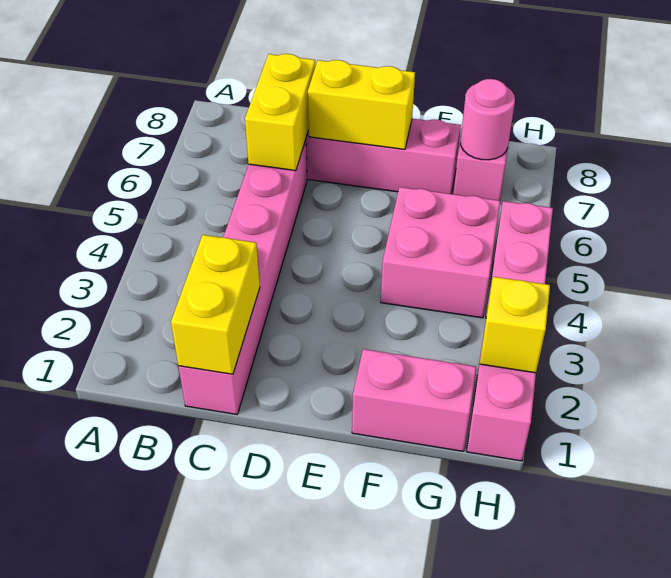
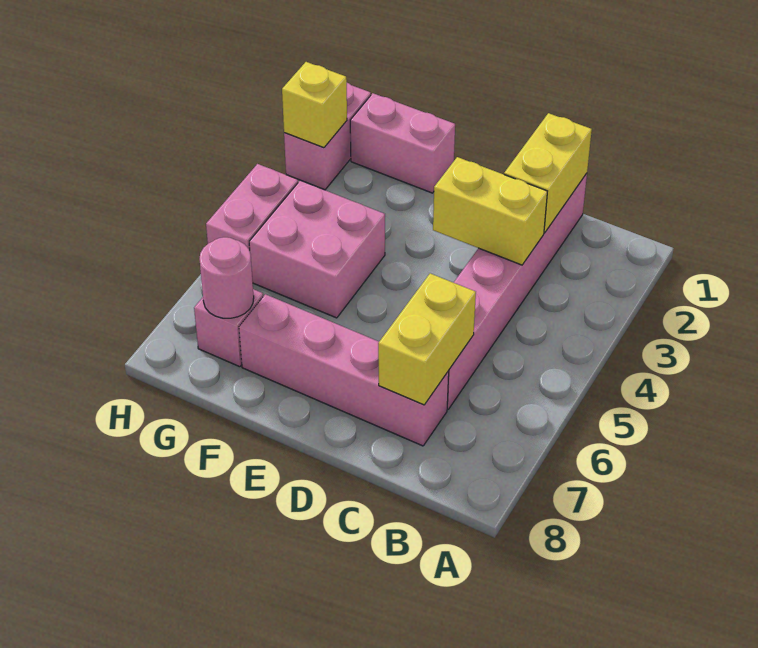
yellow brick D7:E7 level 2 -> yellow brick C3:D3 level 2

